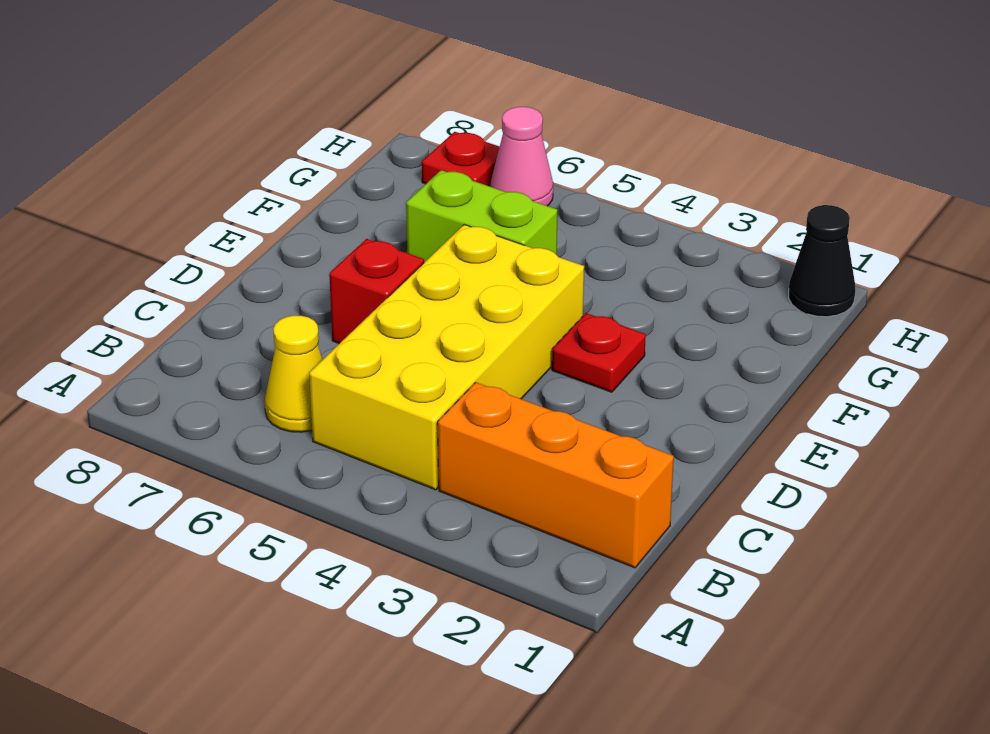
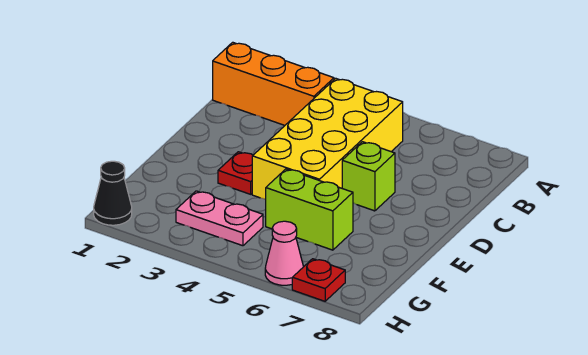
yellow cone B6 level 1 -> none
red brick D6 level 1 -> lime brick D6 level 1
none -> pink plate G3:G4 level 1

